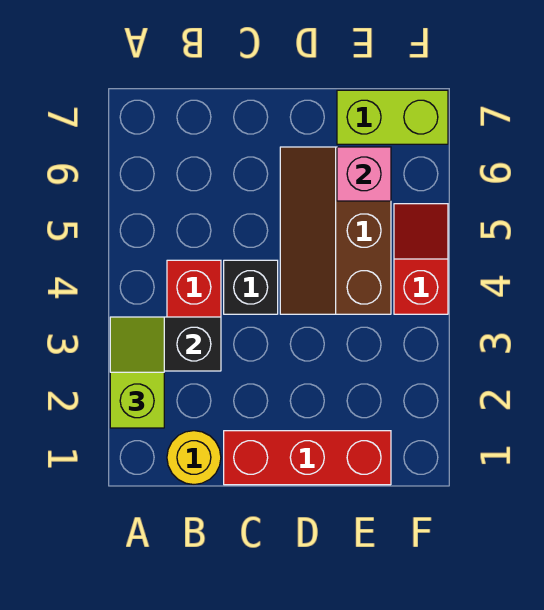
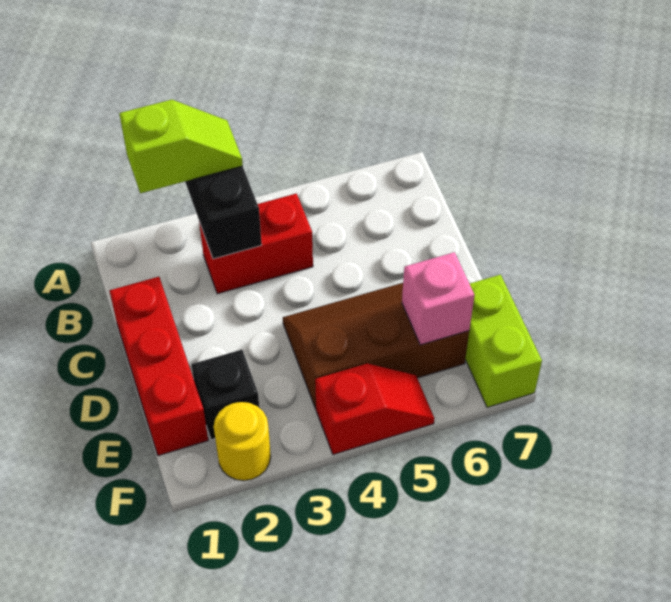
yellow round brick B1 level 1 -> yellow round brick F2 level 1
black brick C4 level 1 -> black brick E2 level 1

